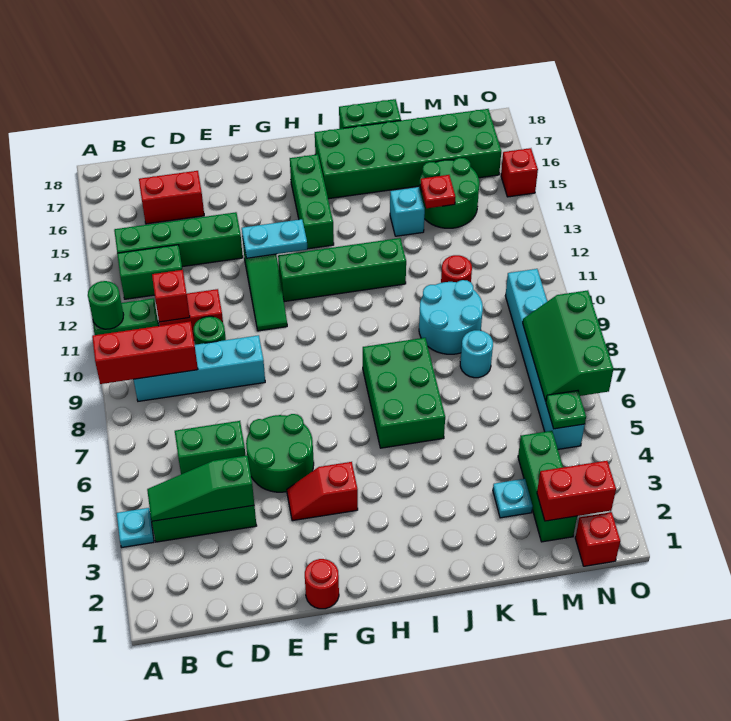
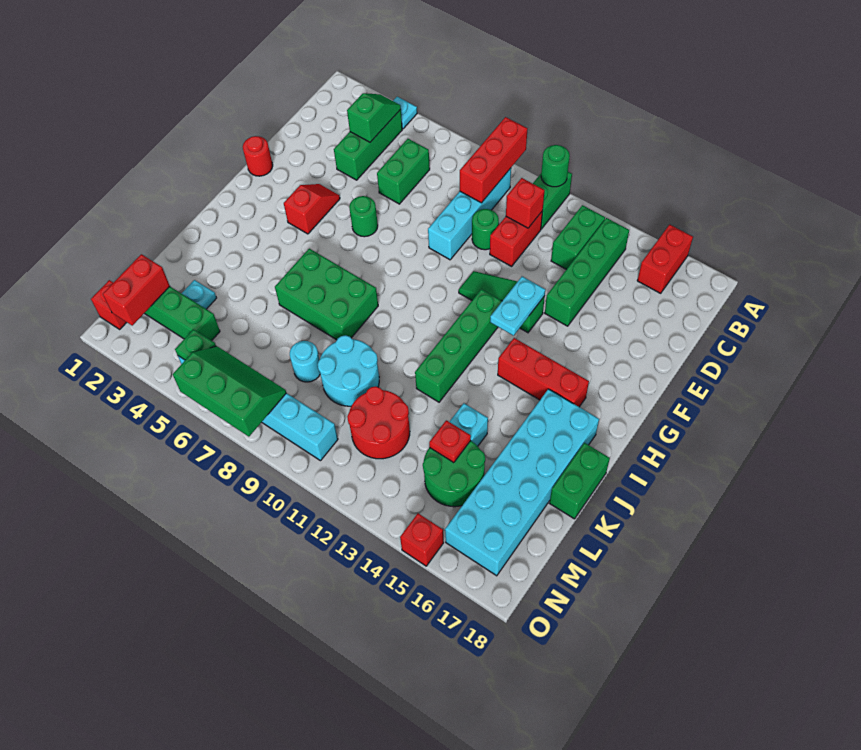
green slope B4:D4 level 2 top D -> green slope B4:C4 level 2 top C
red brick C16:D16 level 1 -> red brick A16:B16 level 1
green round brick E5:F6 level 1 -> green round brick F6 level 1
green brick H14:H16 level 1 -> red brick H14:H16 level 1
green brick I16:N17 level 1 -> cyan brick I16:N17 level 1
red round brick L11 level 1 -> red round brick L11:M12 level 1

